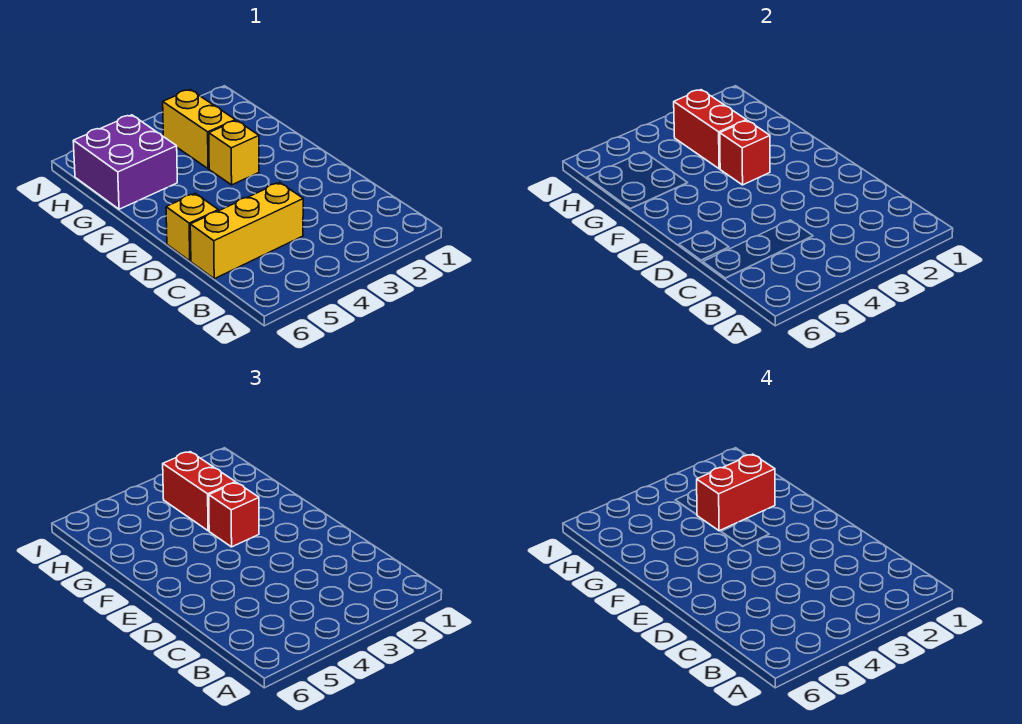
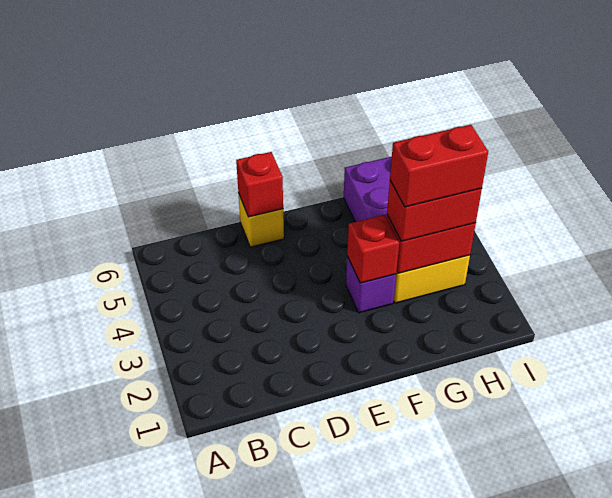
yellow brick C4:C6 level 1 -> none
yellow brick F3 level 1 -> purple brick F3 level 1
red brick F3 level 3 -> red brick D6 level 2
red brick G2:G3 level 4 -> red brick G3:H3 level 4

